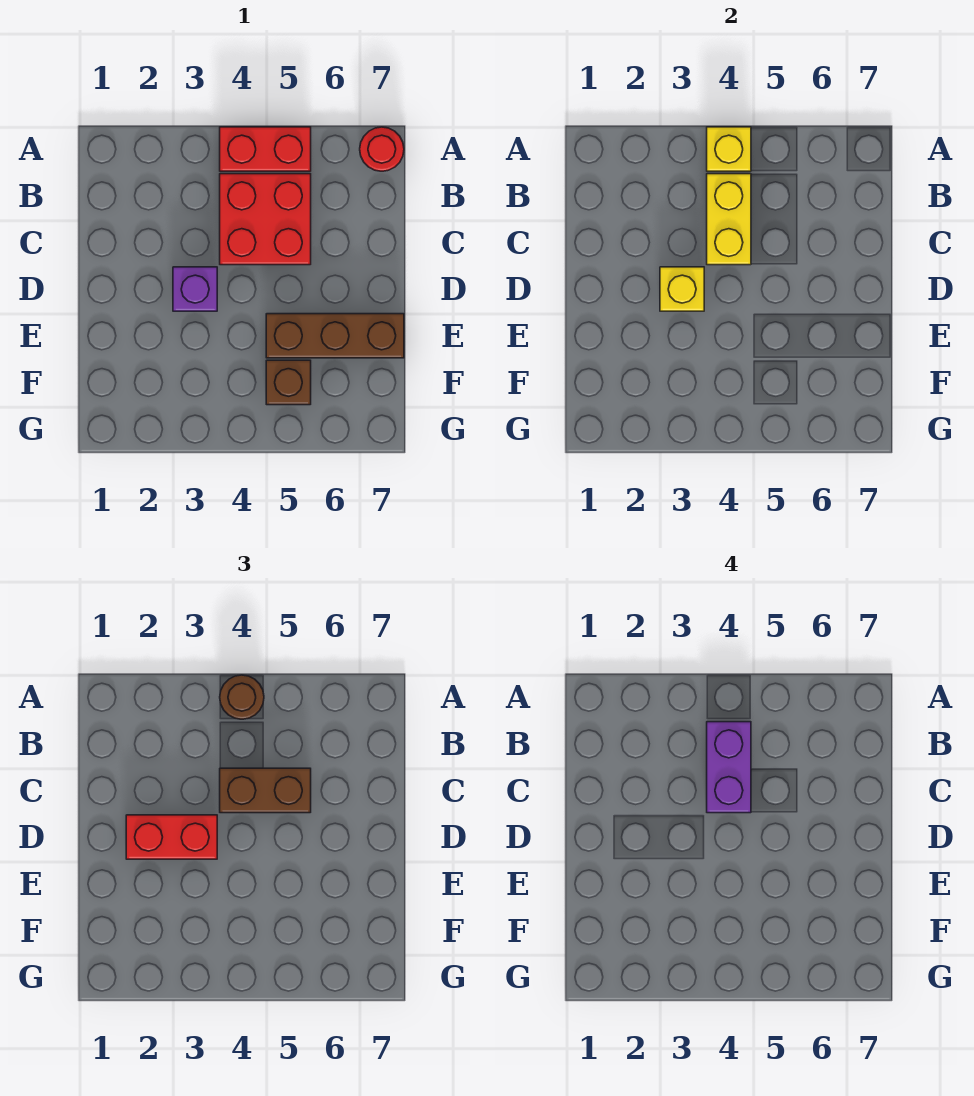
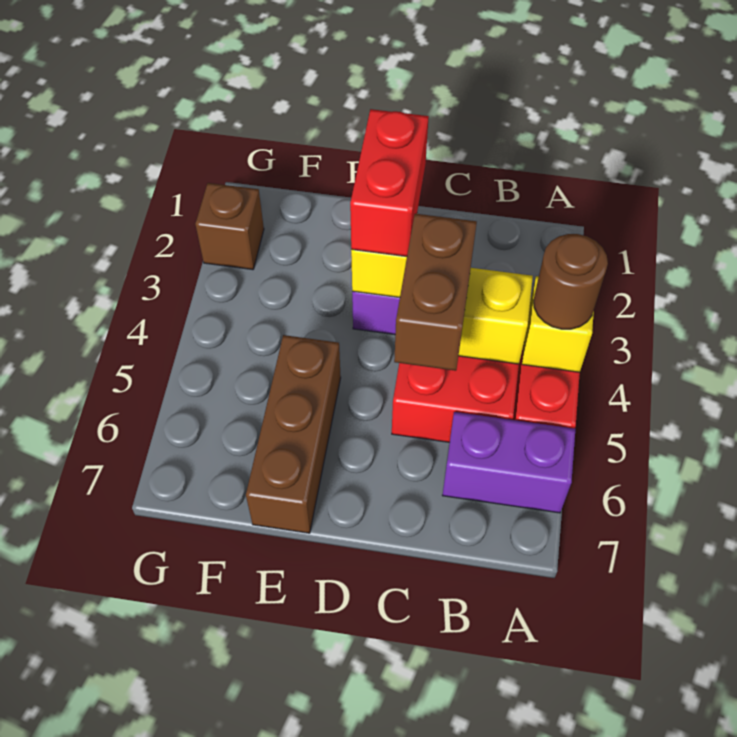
red round brick A7 level 1 -> none
purple brick B4:C4 level 4 -> purple brick A6:B6 level 1
brown brick F5 level 1 -> brown brick G2 level 1

